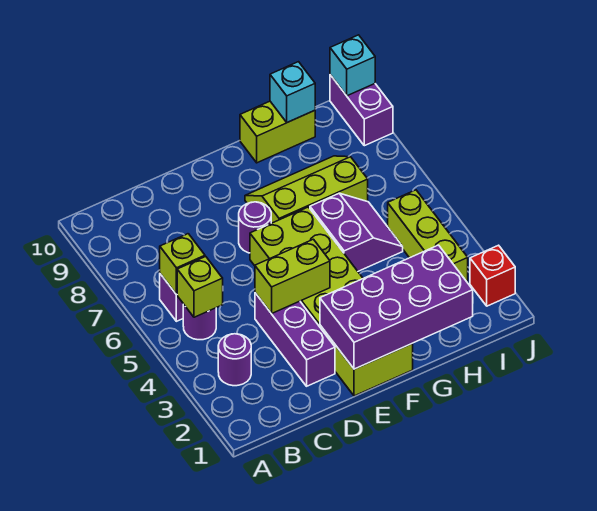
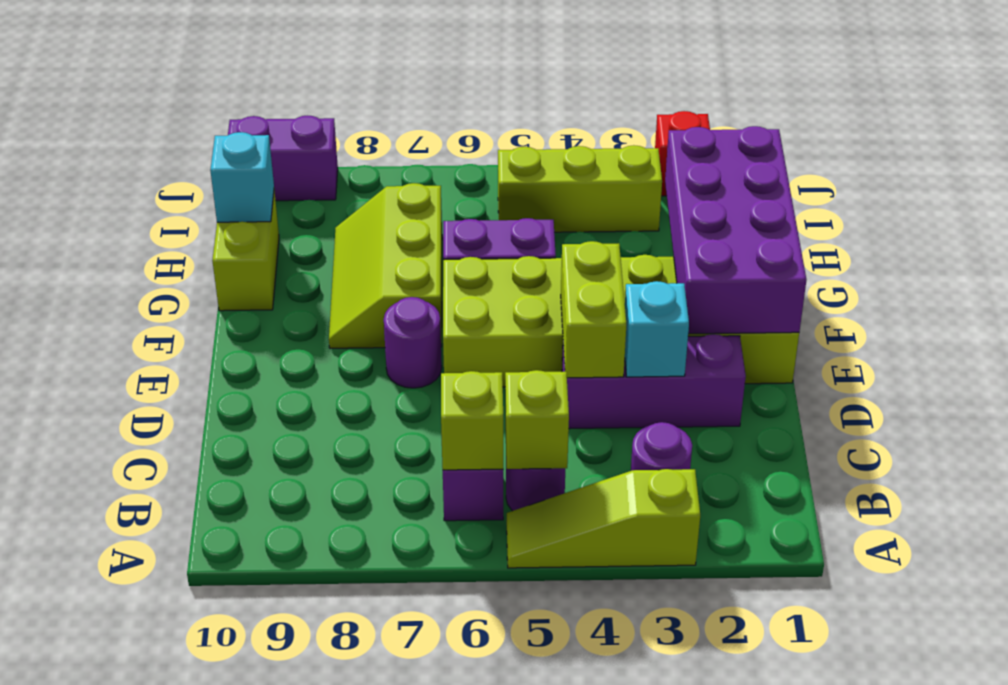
none -> lime slope A3:A5 level 1 top 3
cyan brick J10 level 2 -> cyan brick D3 level 2

